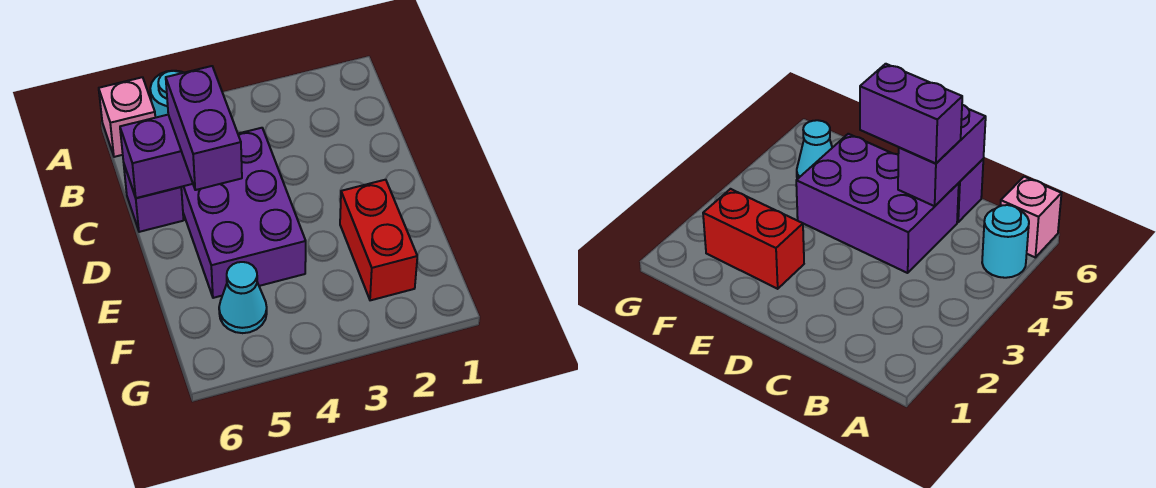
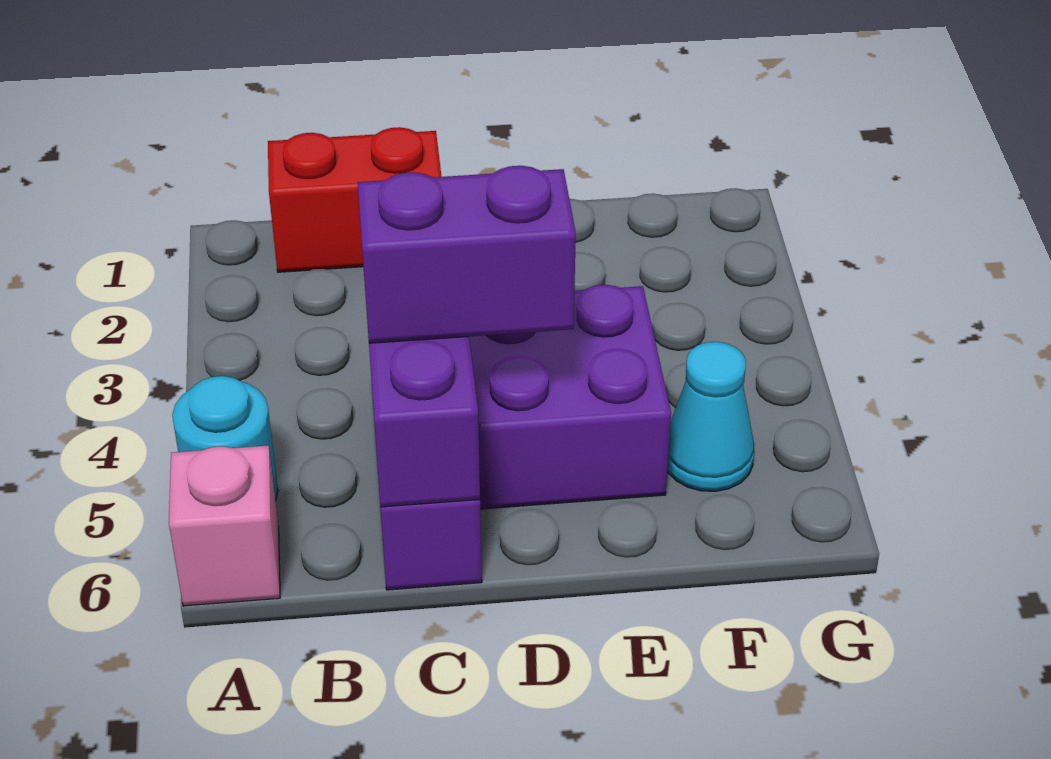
red brick E2:F2 level 1 -> red brick B1:C1 level 1

